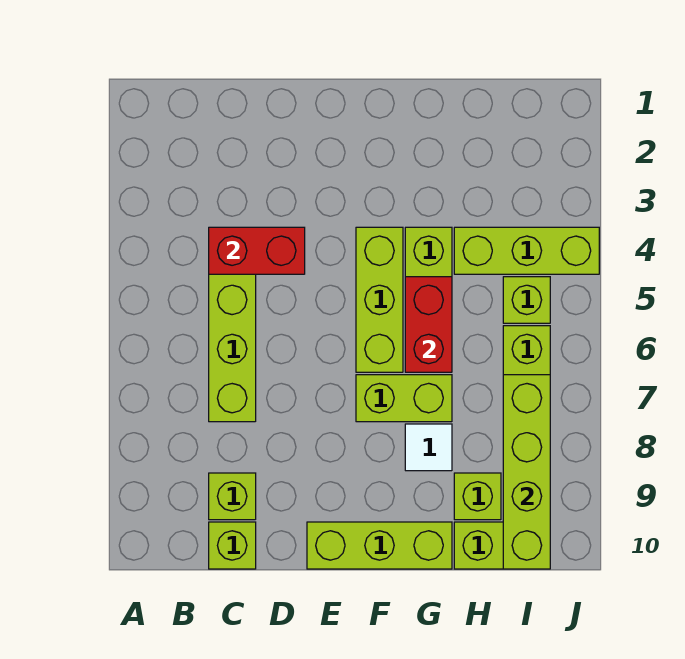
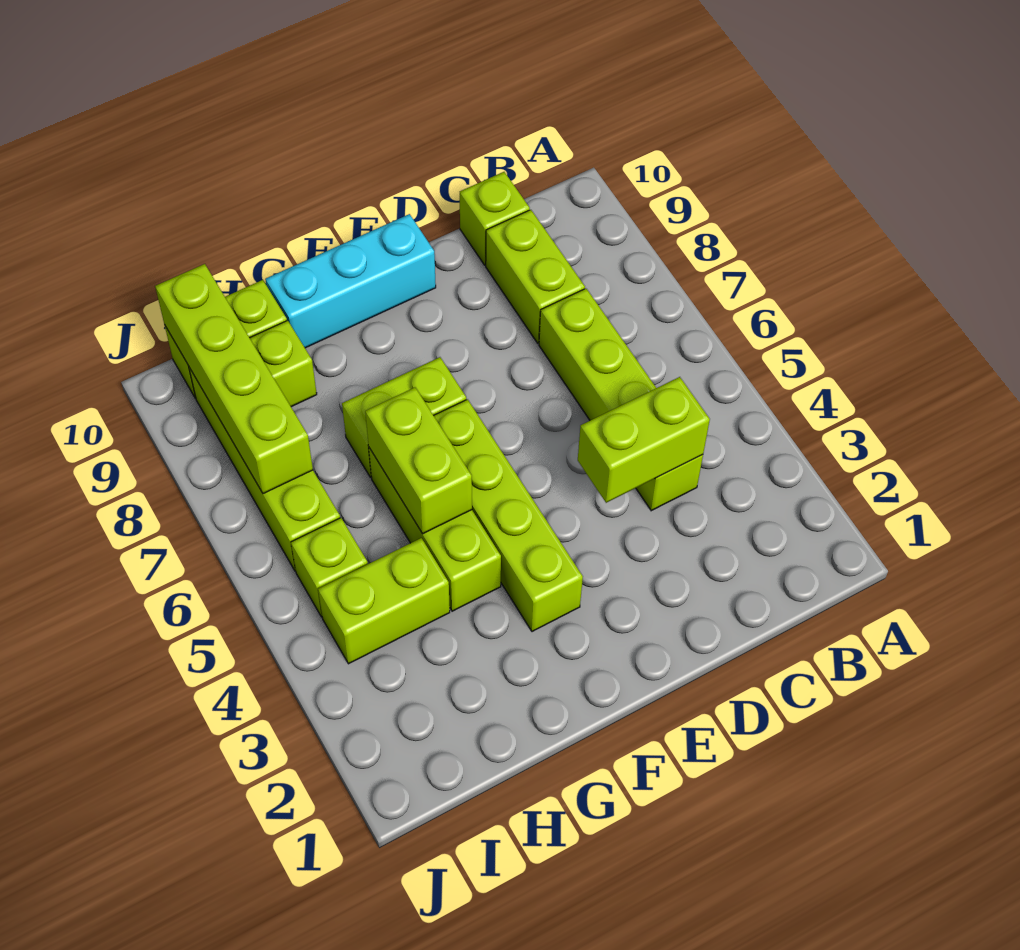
red brick C4:D4 level 2 -> lime brick C4:D4 level 2
lime brick C9 level 1 -> lime brick C8:C9 level 1
lime brick E10:G10 level 1 -> cyan brick E10:G10 level 1
lime brick F4:F6 level 1 -> lime brick F3:F6 level 1
red brick G5:G6 level 2 -> lime brick G5:G6 level 2
white tile G8 level 1 -> none
lime brick H4:J4 level 1 -> lime brick H4:I4 level 1

